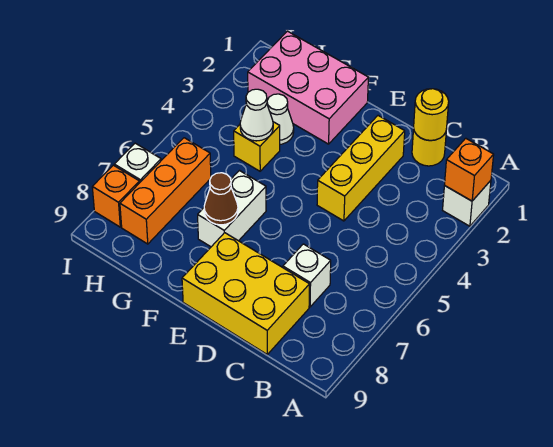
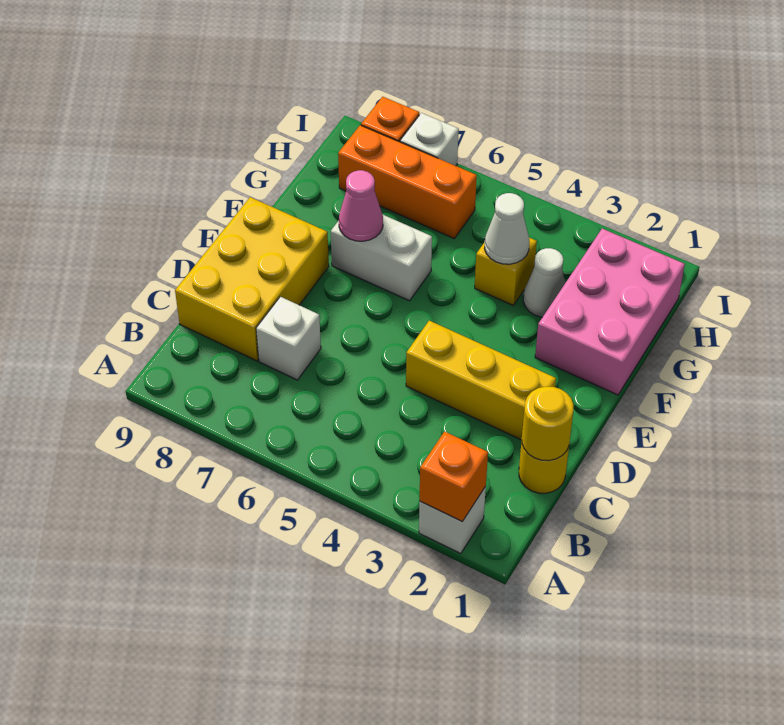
brown cone F7 level 2 -> pink cone F7 level 2

